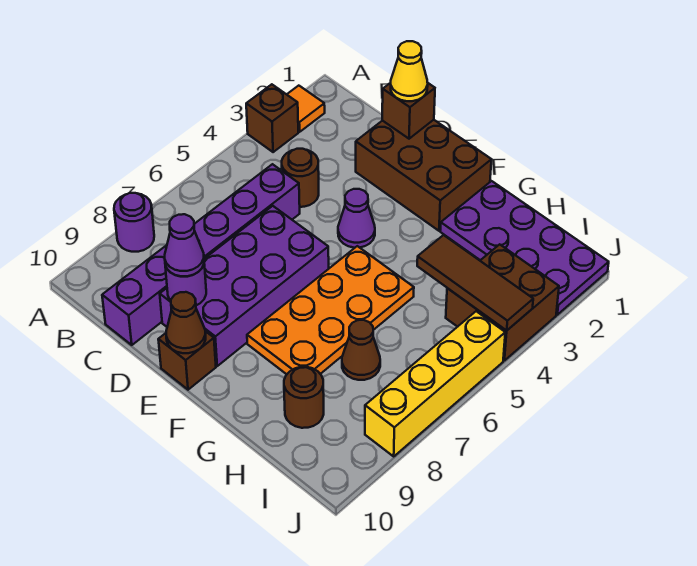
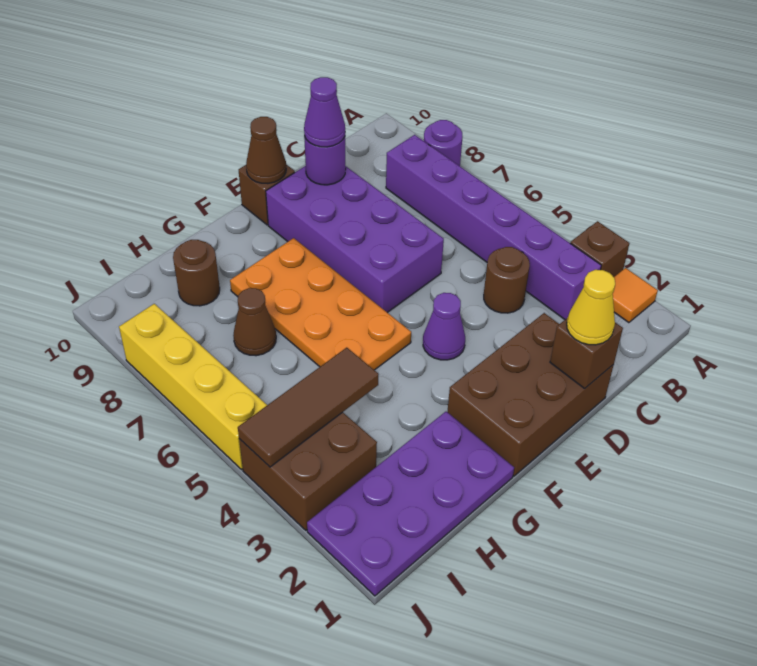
purple brick C5:C10 level 1 -> purple brick B3:B8 level 1

